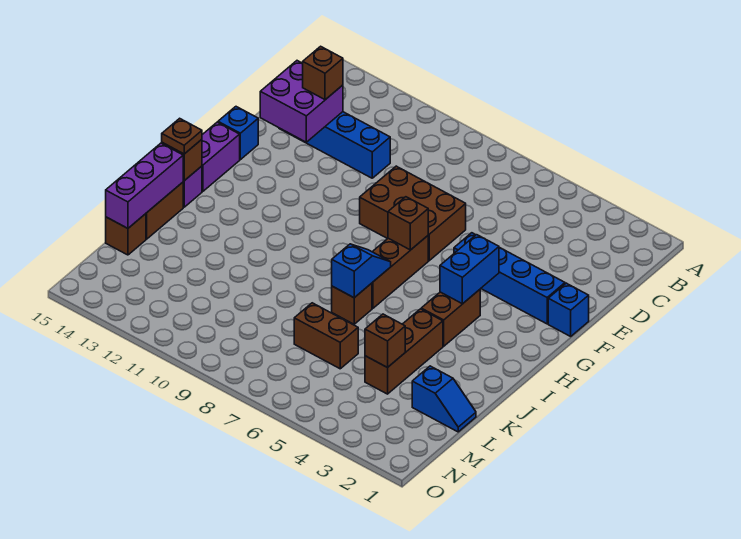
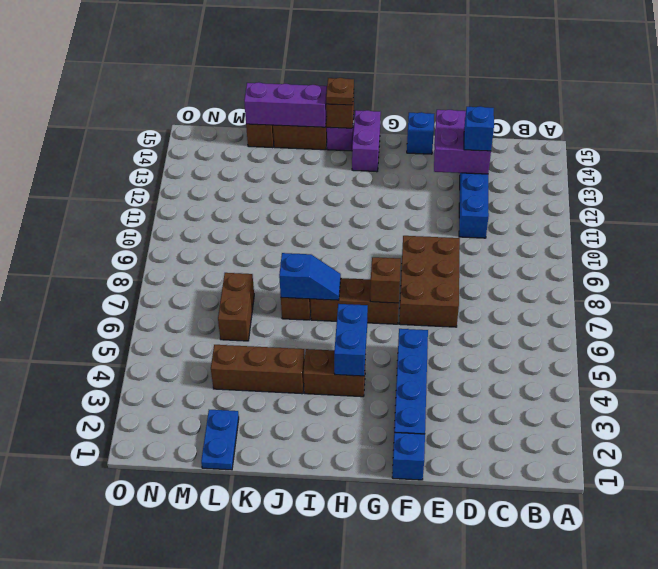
brown brick D13 level 3 -> blue brick D13 level 3
blue brick G4:H4 level 2 -> blue brick H4:H5 level 2
purple brick G15:H15 level 1 -> purple brick H14:H15 level 1
blue slope L1:L2 level 1 top 2 -> blue plate L1:L2 level 1
brown brick L4 level 2 -> none

